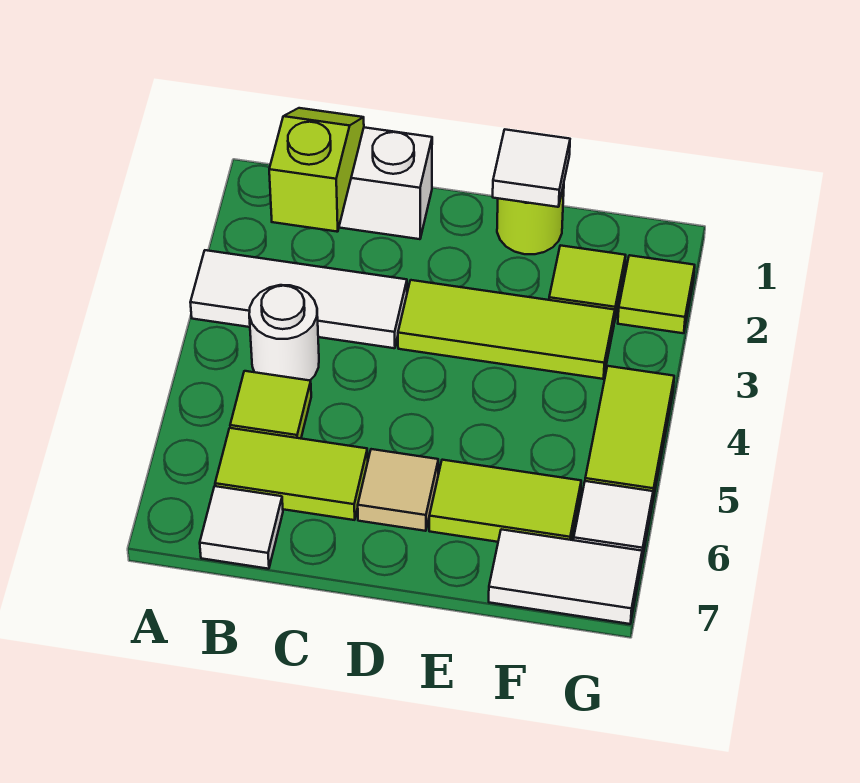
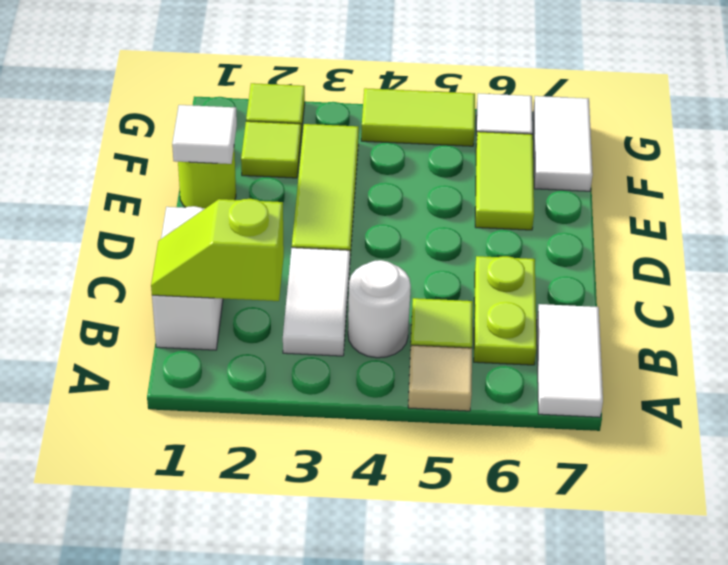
white tile A3:C3 level 1 -> white tile B3:C3 level 1
lime tile B6:C6 level 1 -> lime plate B6:C6 level 1
white tile B7 level 1 -> white tile A7:B7 level 1
tan tile D6 level 1 -> tan tile A5 level 1

